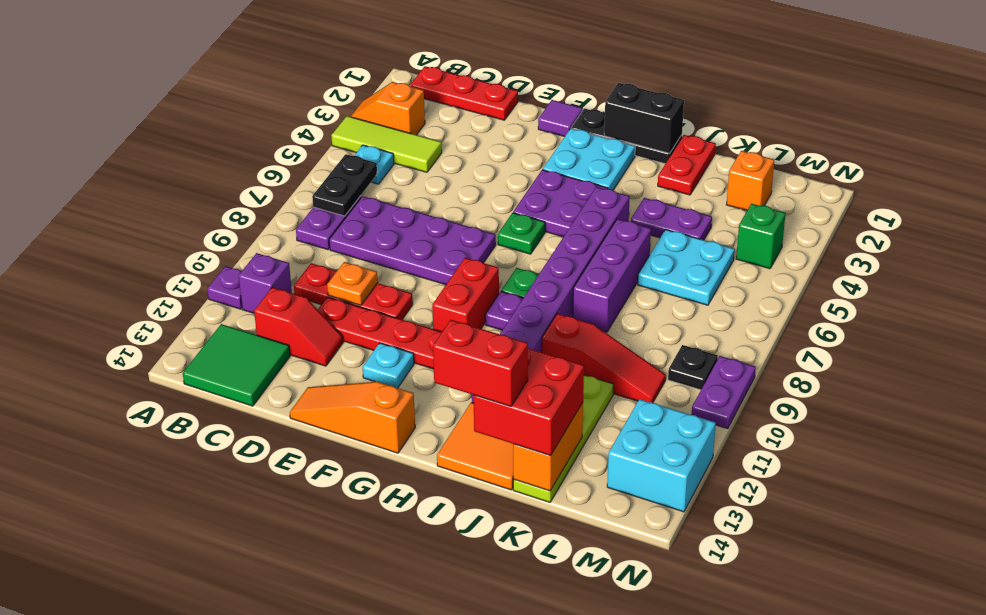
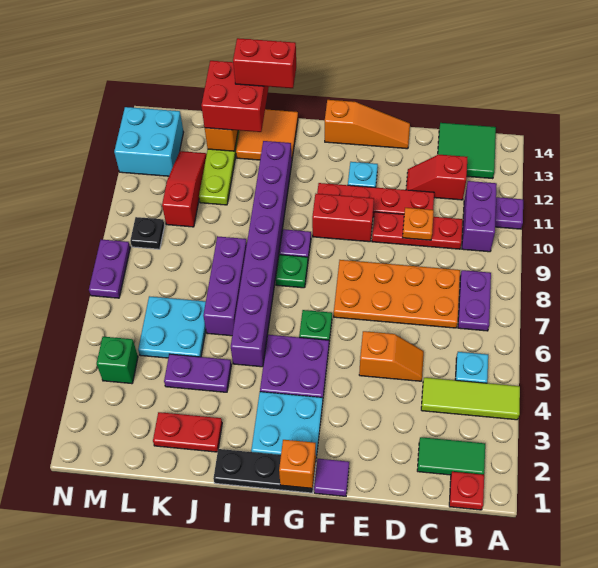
orange slope A3:B3 level 1 top B -> orange slope D5:E5 level 1 top E
red plate B1:D1 level 1 -> red plate B1 level 1
none -> green tile B2:C2 level 1
black plate B6:B7 level 2 -> none
purple brick B11 level 1 -> purple brick B10:B11 level 1
purple plate C7:F8 level 1 -> orange plate C7:F8 level 1
red brick G9:G10 level 1 -> red brick F10:G10 level 1
black brick H1:I1 level 2 -> none
red plate J1:J2 level 1 -> red plate J2:K2 level 1
red slope J10:L10 level 1 top J -> red slope L10:L12 level 1 top 10
orange brick L2 level 1 -> orange brick G1 level 2
purple plate N9:N10 level 1 -> purple plate N7:N8 level 1

